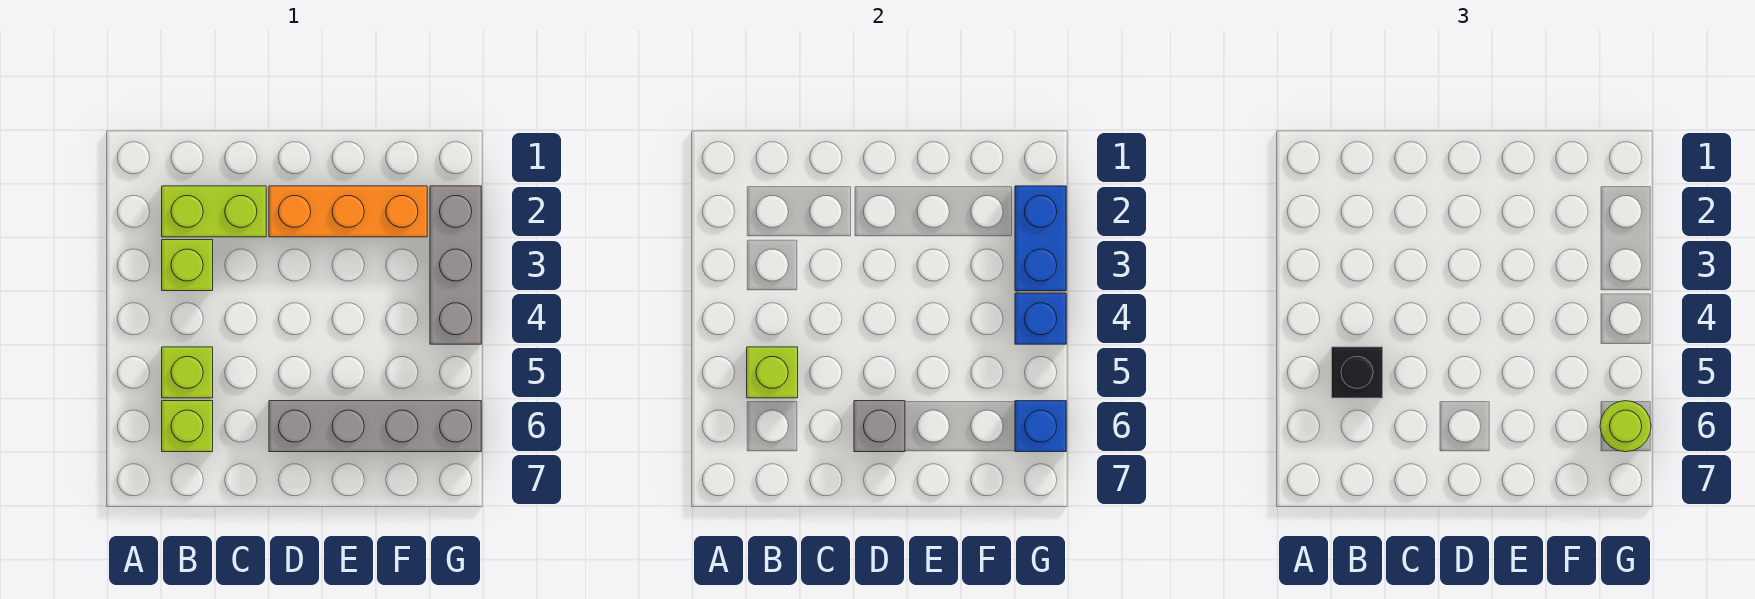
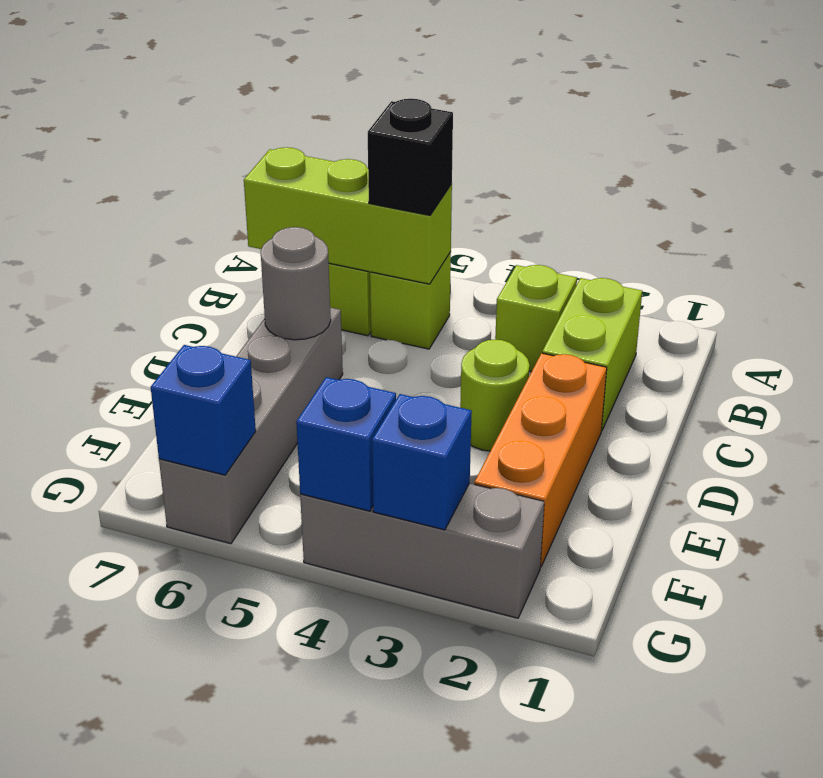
lime brick B5 level 2 -> lime brick B5:B7 level 2
grey brick D6 level 2 -> grey round brick D6 level 2
blue brick G2:G3 level 2 -> blue brick G3 level 2
lime round brick G6 level 3 -> lime round brick D3 level 1

